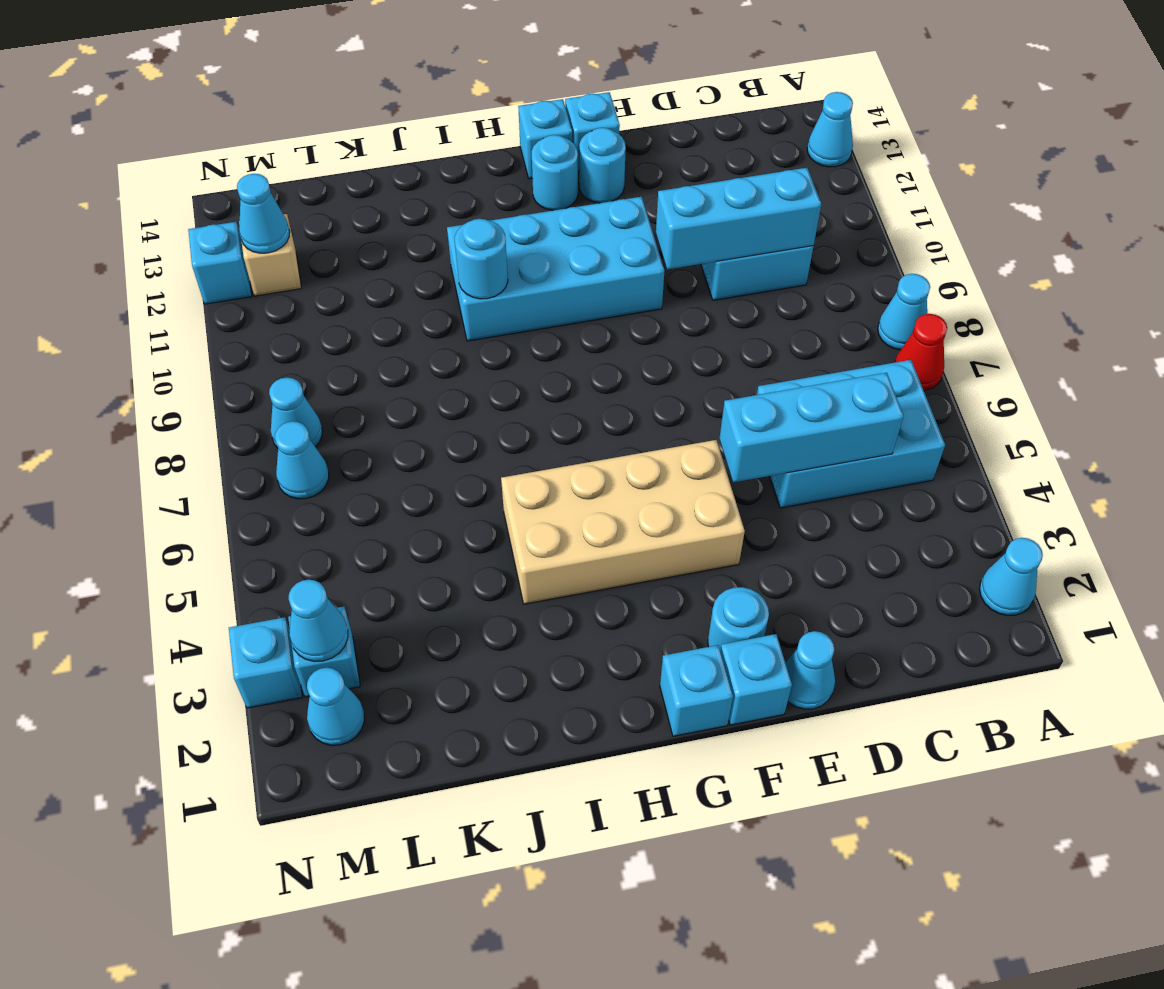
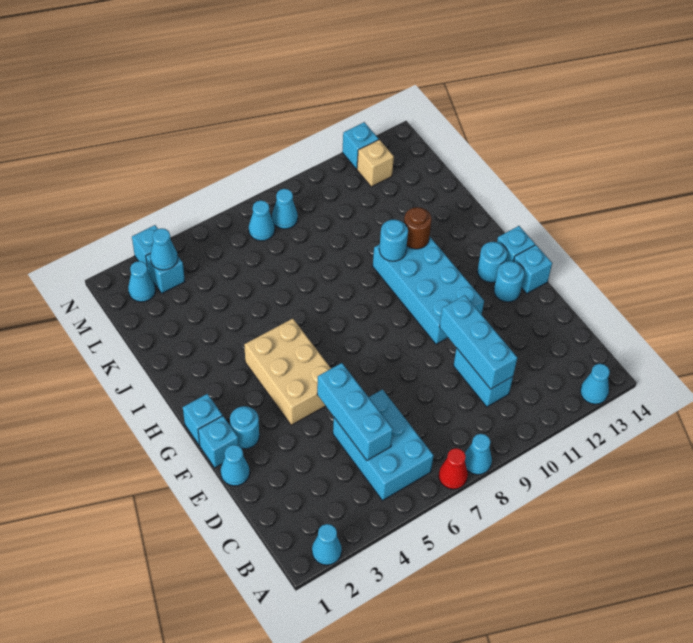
tan brick F4:I5 level 1 -> tan brick F4:H5 level 1
none -> brown round brick I11 level 2
cyan cone M12 level 2 -> none

